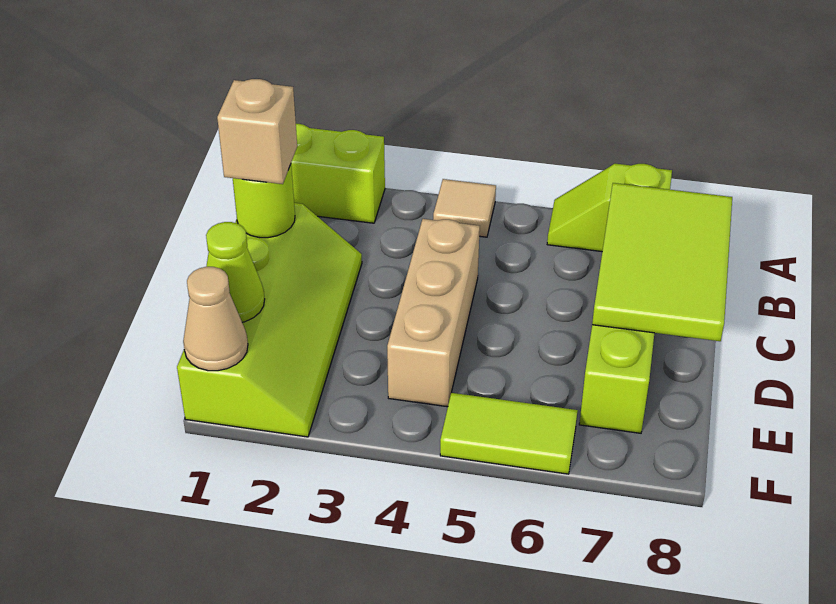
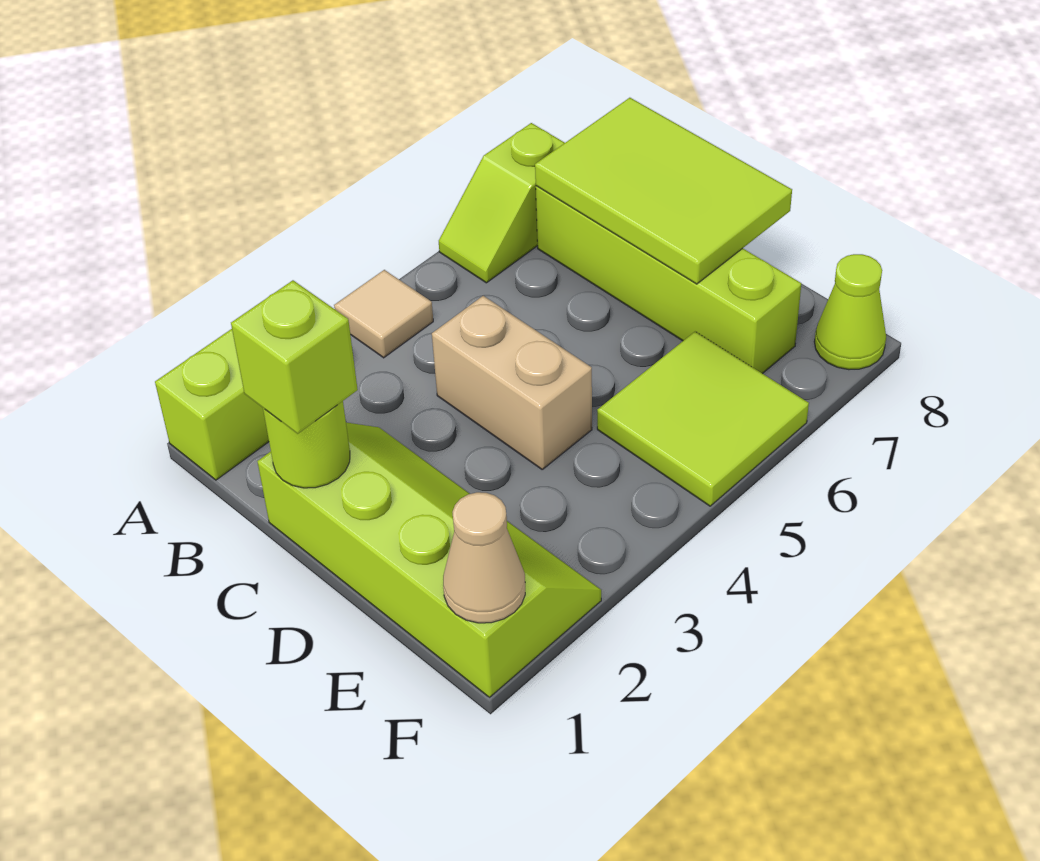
tan brick C1 level 3 -> lime brick C1 level 3
tan brick C4:E4 level 1 -> tan brick C4:D4 level 1
lime cone E1 level 2 -> lime cone F8 level 1
lime tile F5:F6 level 1 -> lime tile E5:F6 level 1

